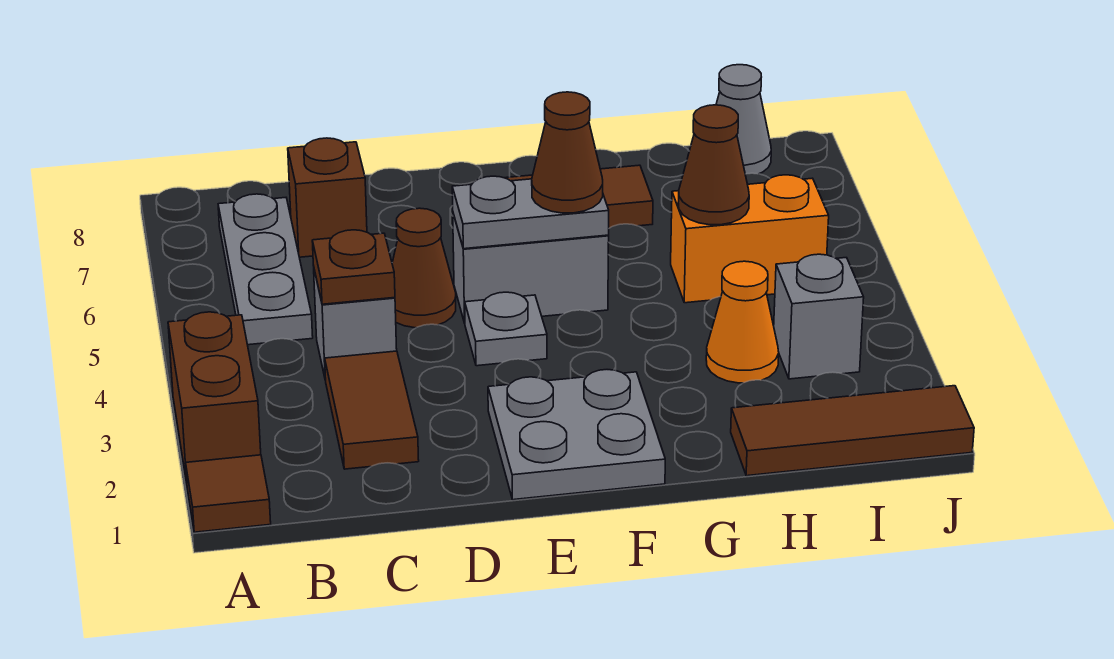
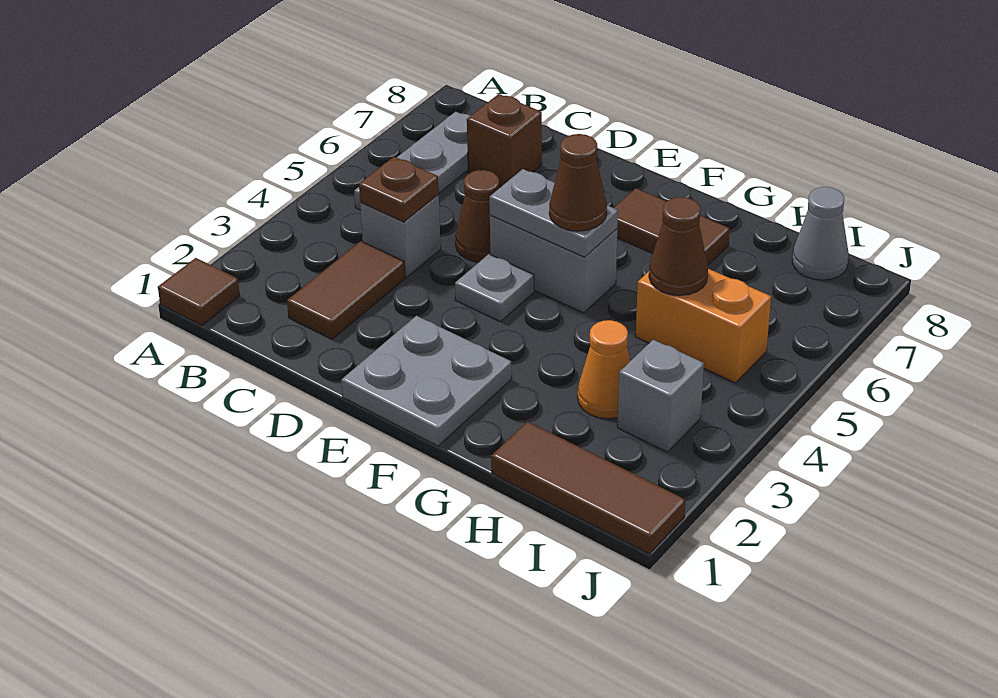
brown brick A2:A3 level 1 -> none

